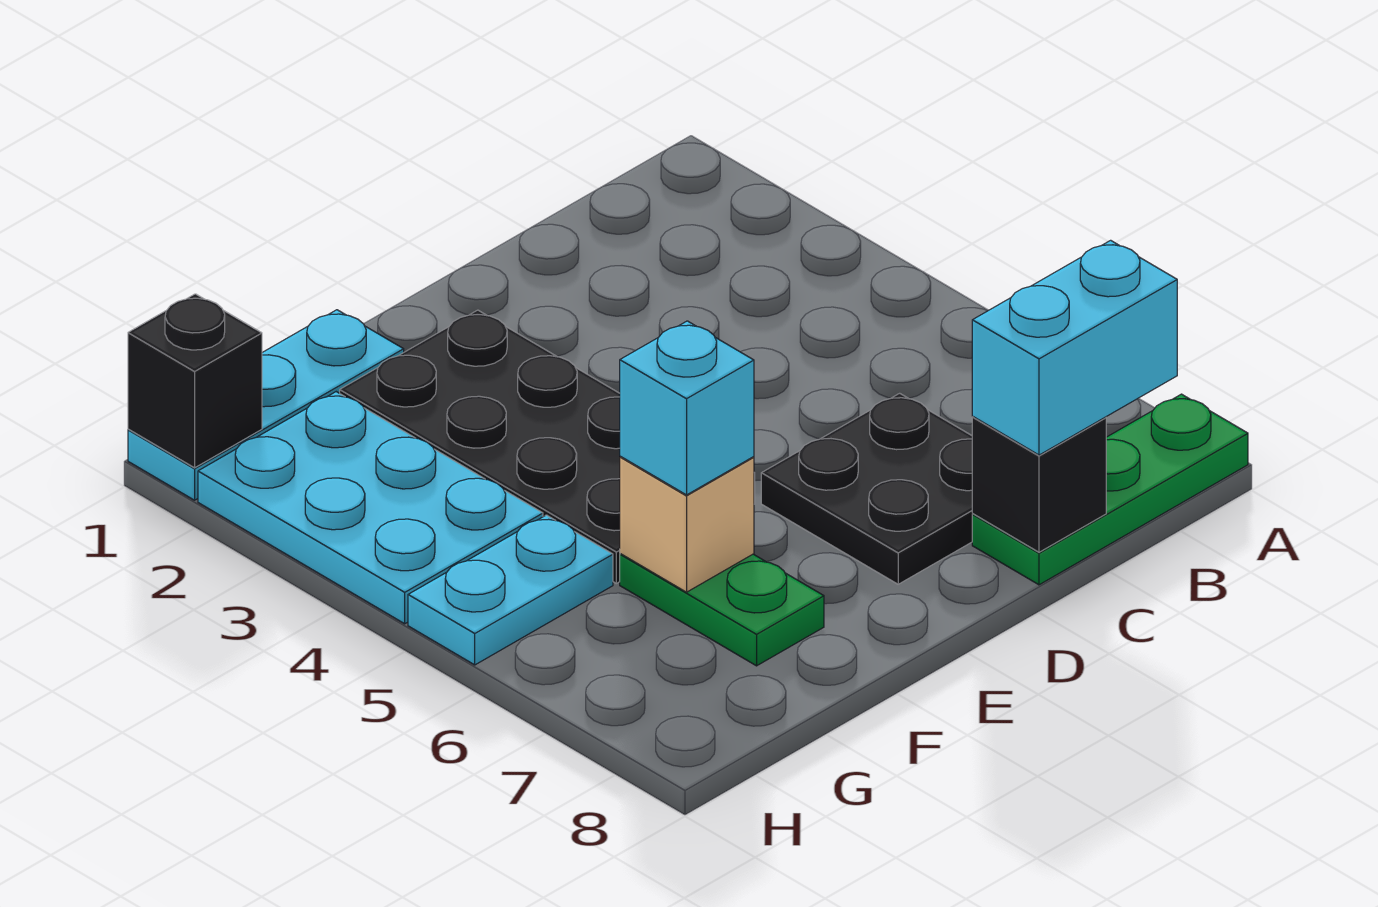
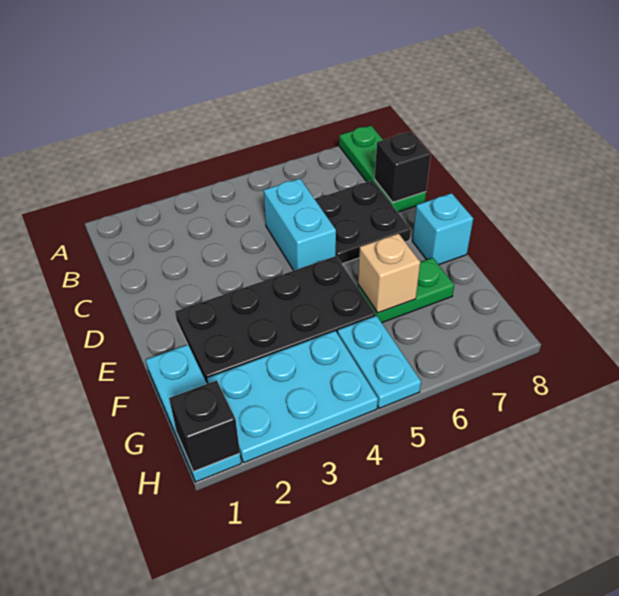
cyan brick B8:C8 level 3 -> cyan brick C5:D5 level 1
cyan brick F6 level 3 -> cyan brick E8 level 1

